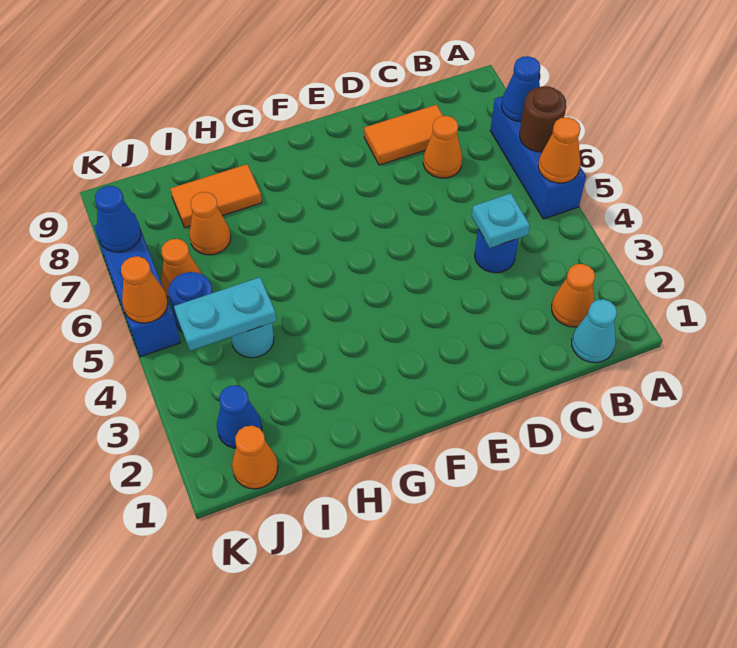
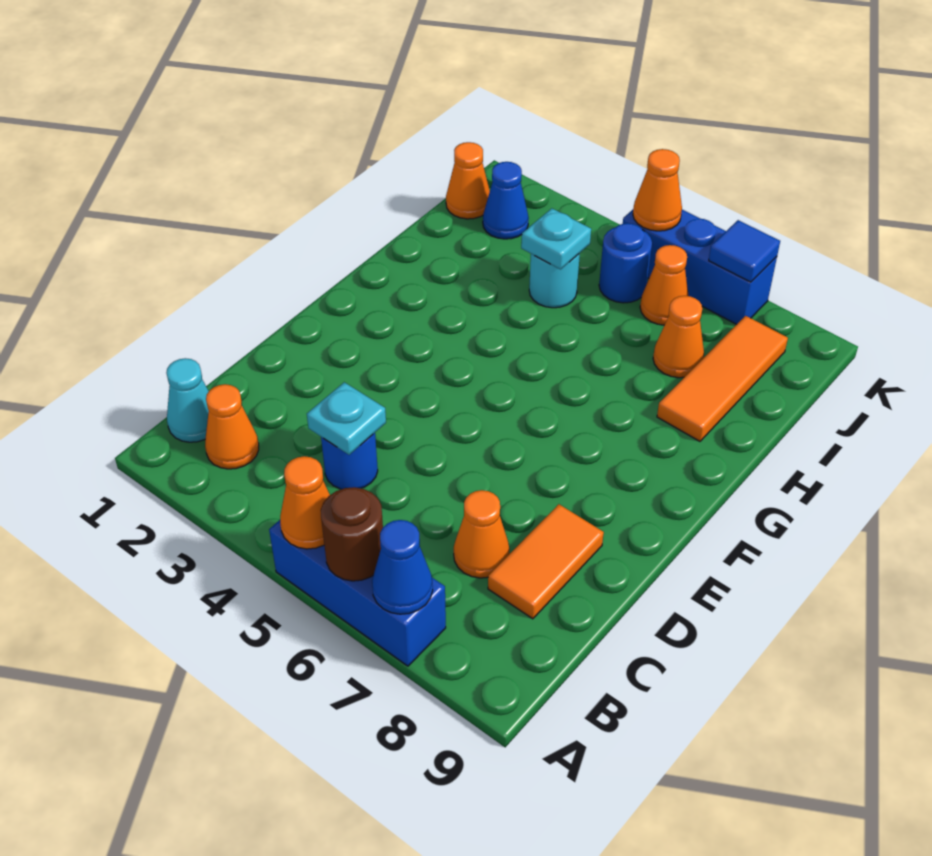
orange tile H8:I8 level 1 -> orange tile H8:J8 level 1
cyan plate I4:J4 level 2 -> cyan plate I4 level 2
blue cone K7 level 2 -> blue tile K7 level 2

